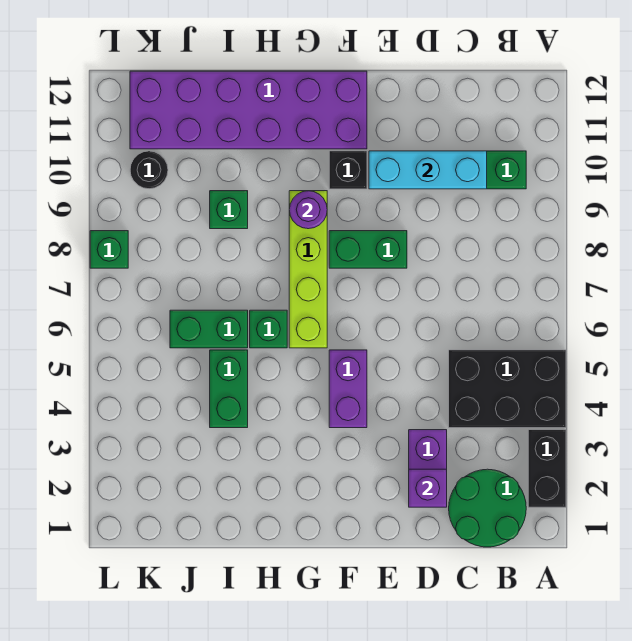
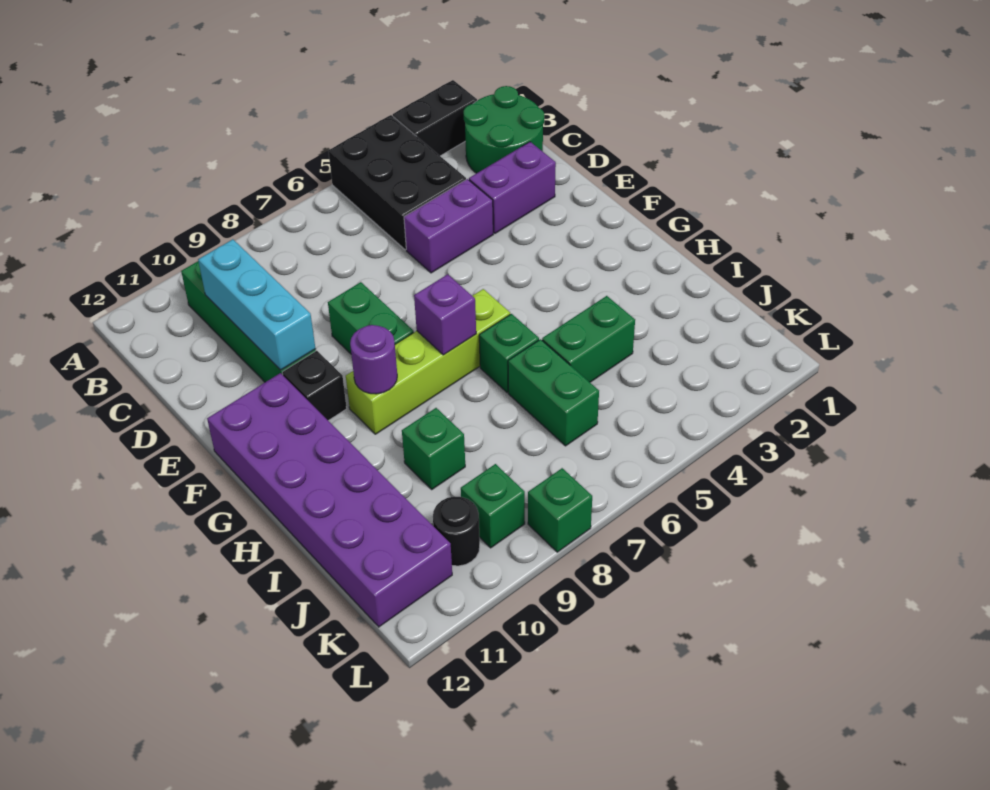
purple brick D2 level 2 -> purple brick G7 level 2
purple brick F4:F5 level 1 -> purple brick D4:D5 level 1
none -> green brick K9 level 1

